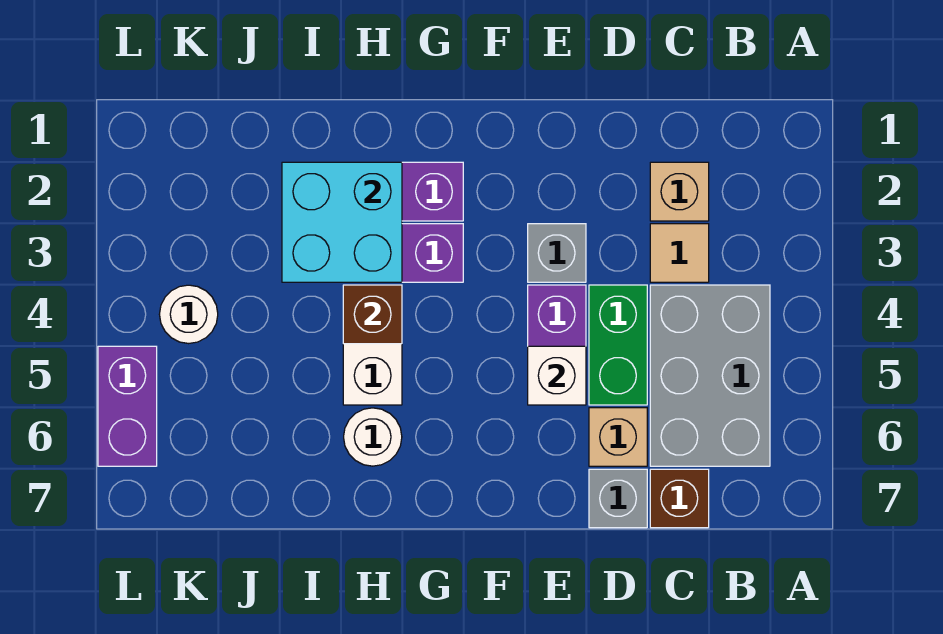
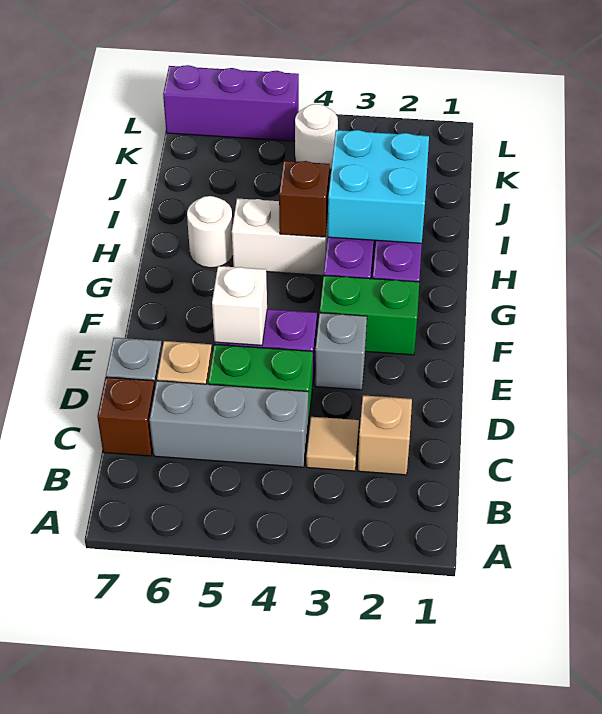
grey brick B4:C6 level 1 -> grey brick C4:C6 level 1
none -> green brick F2:F3 level 1
purple brick L5:L6 level 1 -> purple brick L5:L7 level 1

